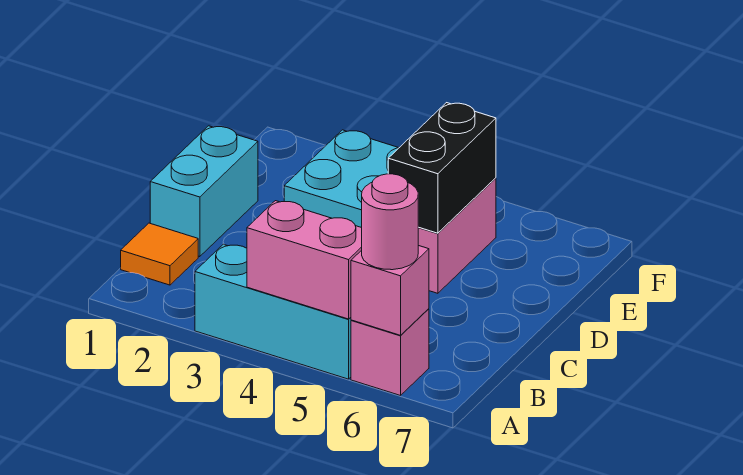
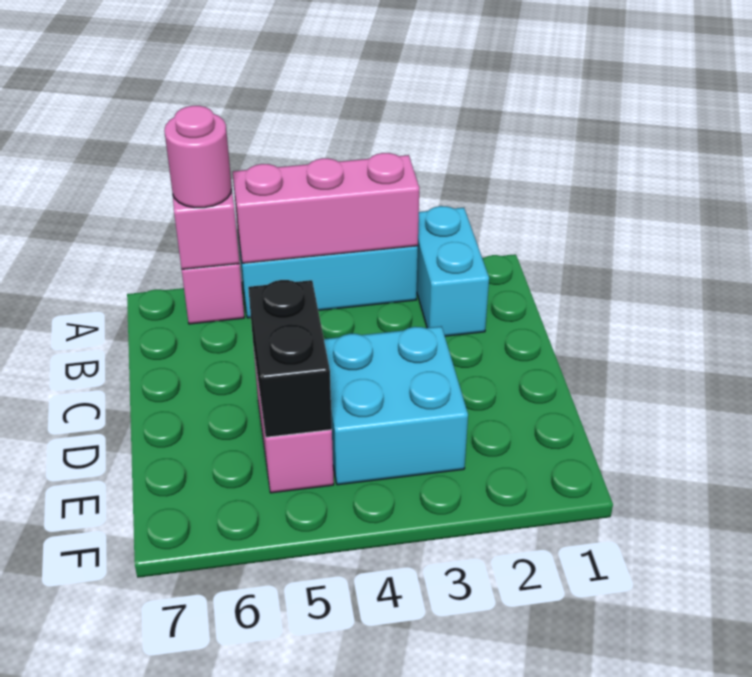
pink brick A4:A5 level 2 -> pink brick A3:A5 level 2
orange tile B1 level 1 -> none
cyan brick C1:D1 level 1 -> cyan brick A2:B2 level 1

